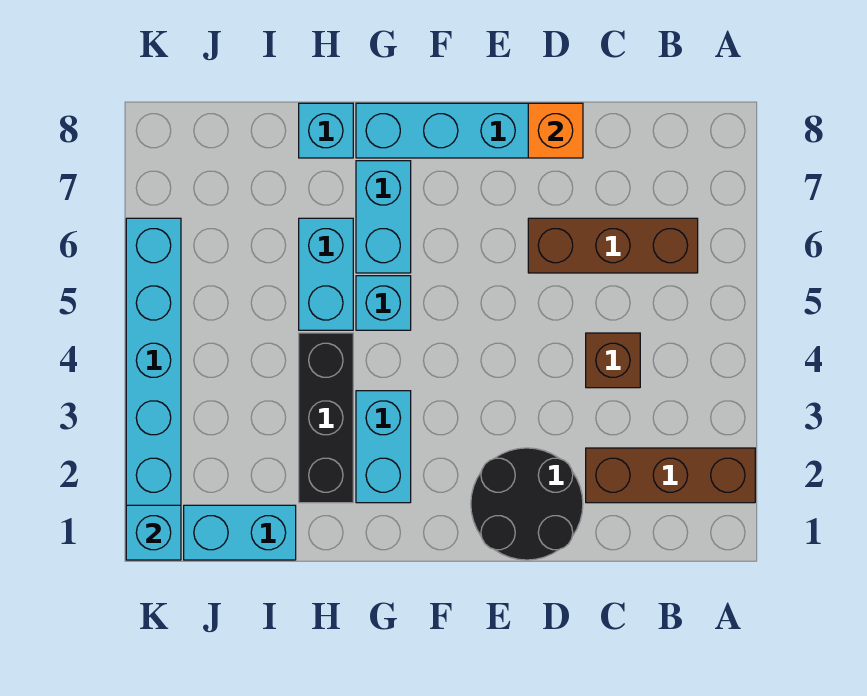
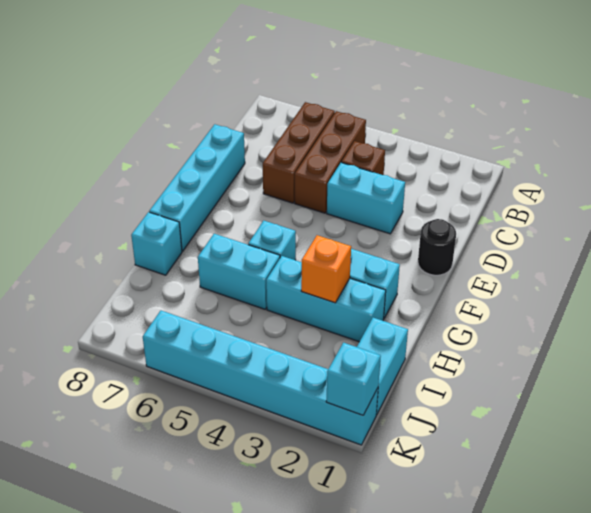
brown brick A2:C2 level 1 -> brown brick B5:D5 level 1
black round brick D1:E2 level 1 -> black round brick E1 level 1
orange brick D8 level 2 -> orange brick H3 level 2
cyan brick G6:G7 level 1 -> cyan brick D3:D4 level 1
black brick H2:H4 level 1 -> cyan brick H2:H4 level 1

